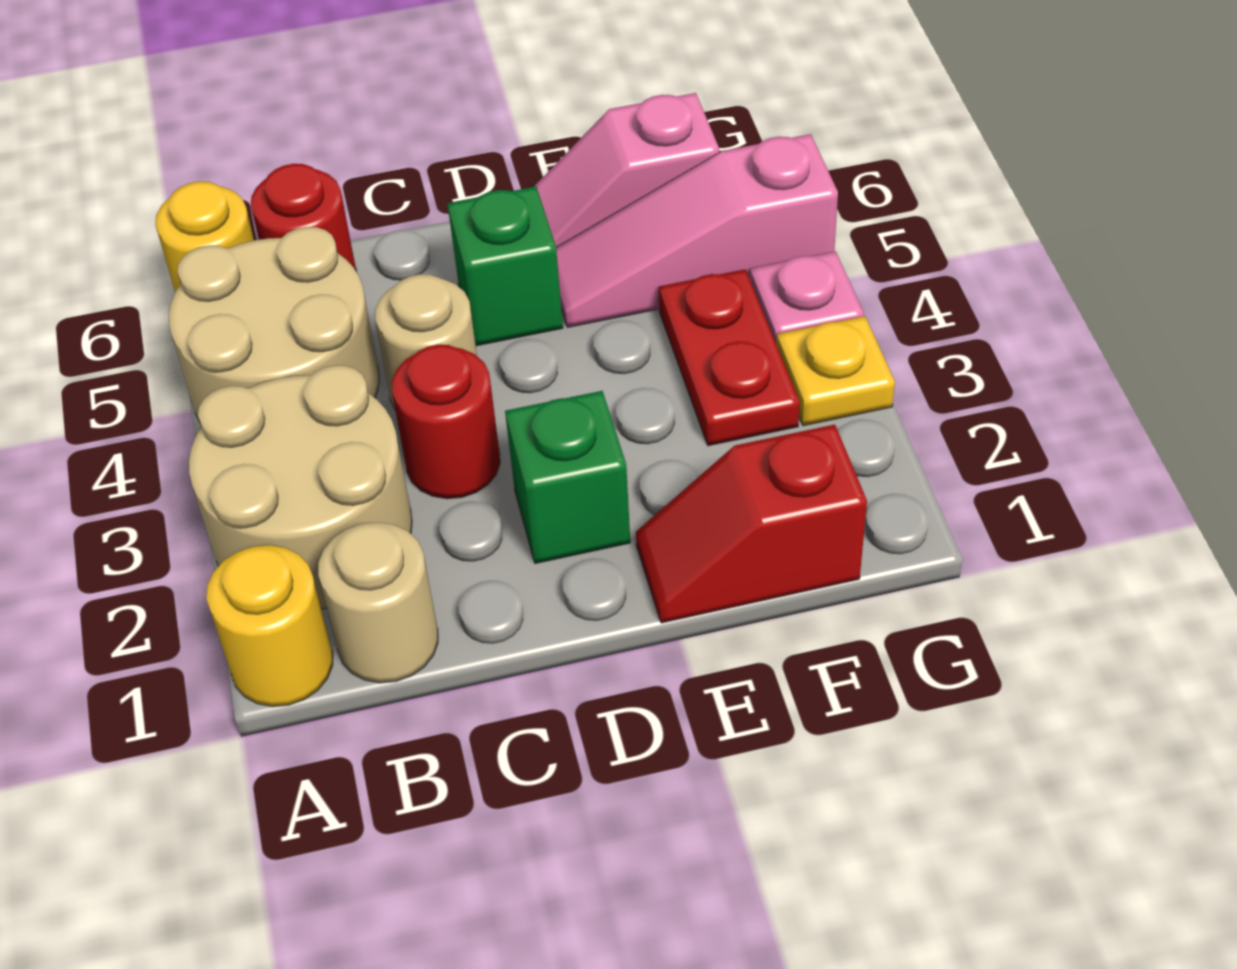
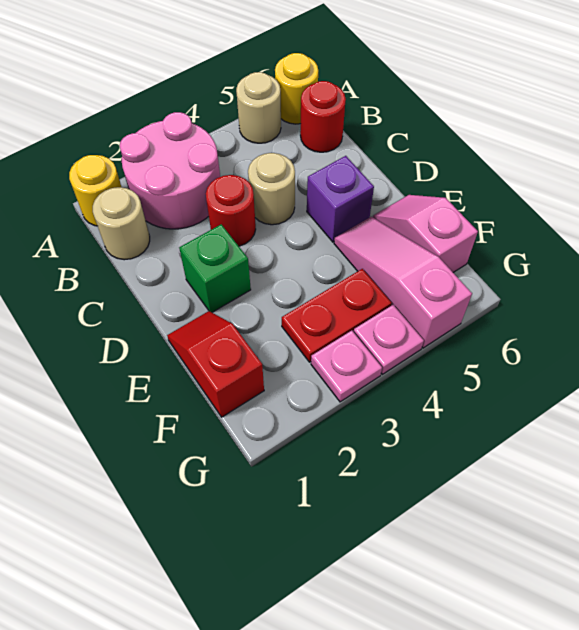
tan round brick A2:B3 level 1 -> pink round brick A2:B3 level 1
tan round brick A4:B5 level 1 -> tan round brick A5 level 1
green brick D5 level 1 -> purple brick D5 level 1
yellow plate G3 level 1 -> pink plate G3 level 1

